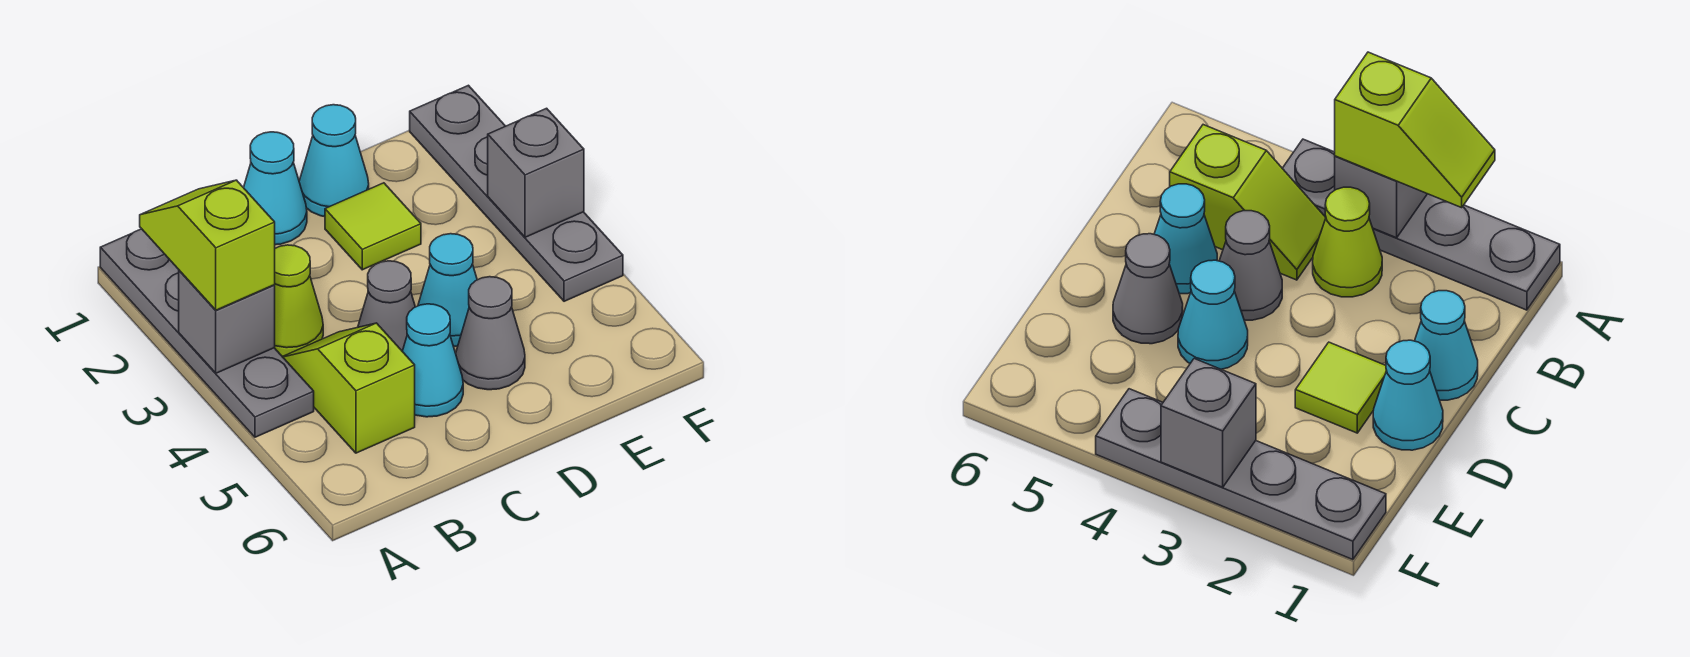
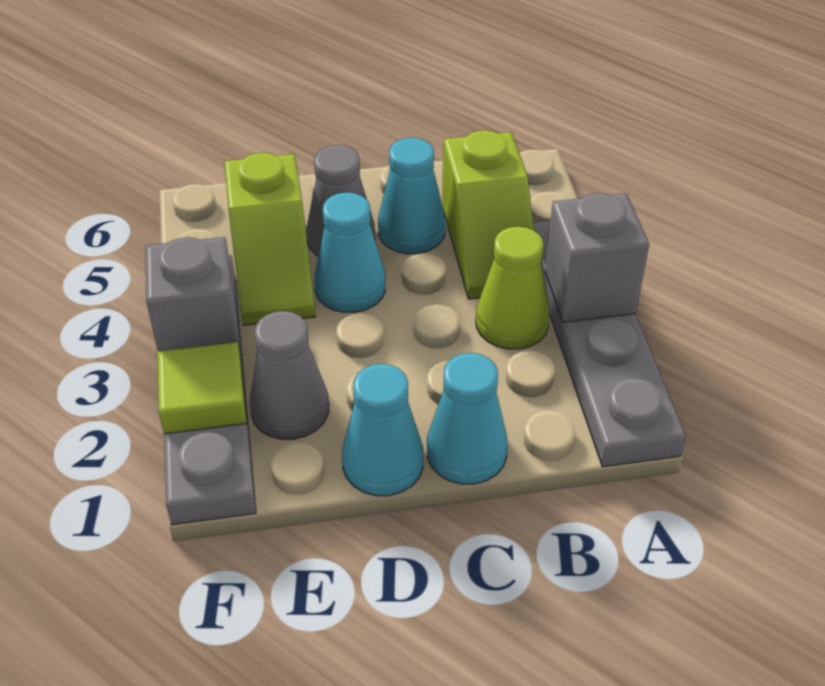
lime slope A2:A3 level 3 top 3 -> lime slope E4:E5 level 1 top 5
grey cone C4 level 1 -> grey cone E2 level 1
lime tile D2 level 1 -> lime tile F2 level 2

